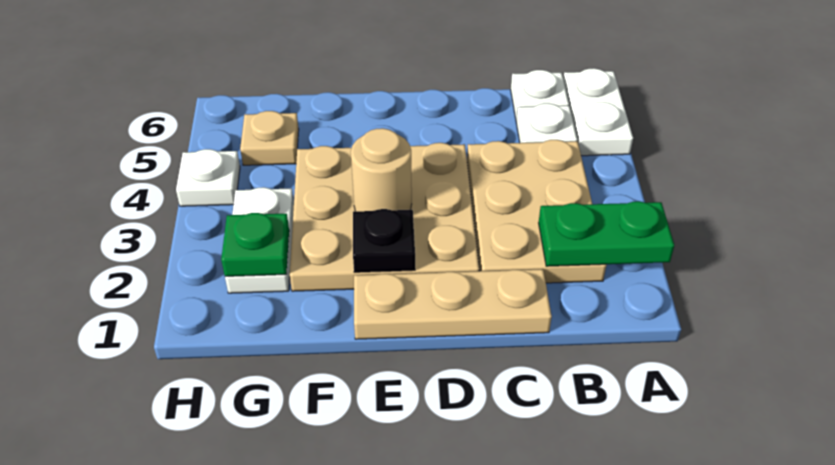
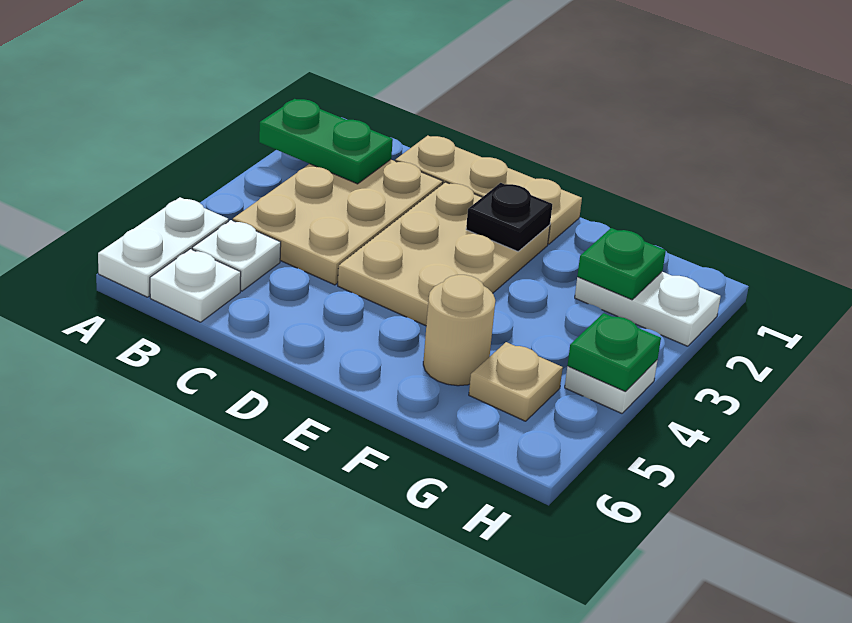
tan plate D2:F4 level 1 -> tan plate D2:E4 level 1
tan round brick E3 level 2 -> tan round brick F5 level 1
white plate G2:G3 level 1 -> white plate G2:H2 level 1
none -> green plate H4 level 2

